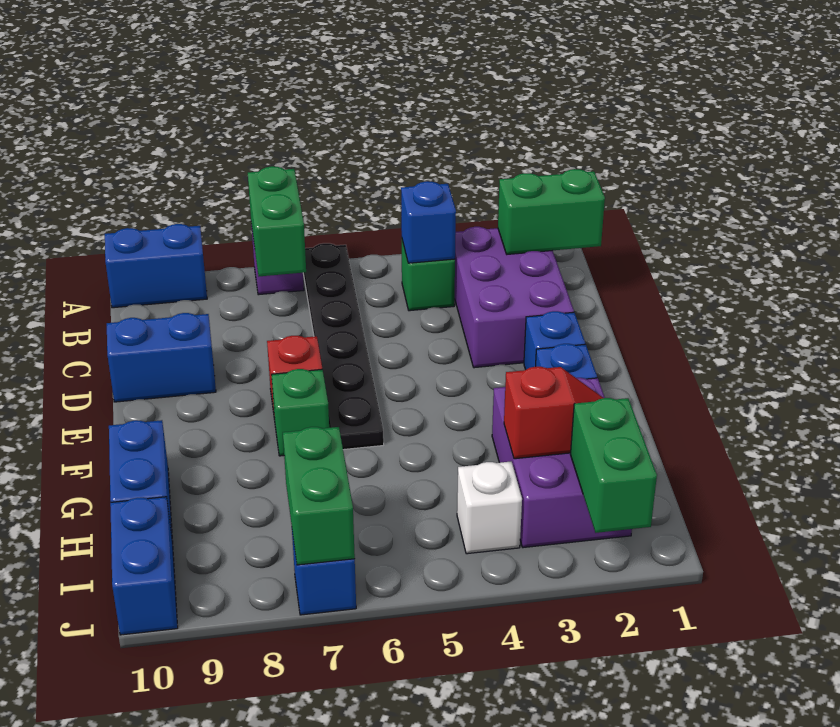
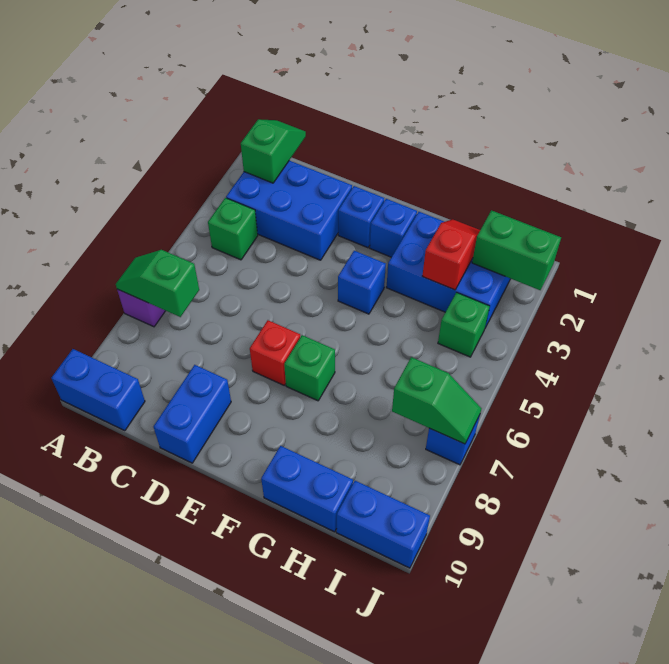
black plate A6:F6 level 1 -> none
green brick A7:B7 level 2 -> green slope A7:B7 level 2 top B
blue brick A9:A10 level 1 -> blue brick A10:B10 level 1
green brick B1:B2 level 2 -> green slope B1:B2 level 2 top 2
purple brick B2:D3 level 1 -> blue brick B2:D3 level 1
blue brick B4 level 2 -> blue brick F4 level 1
purple brick G2:I3 level 1 -> blue brick G2:I3 level 1
white brick I4 level 1 -> green brick I4 level 1
green brick I7:J7 level 2 -> green slope I7:J7 level 2 top I

